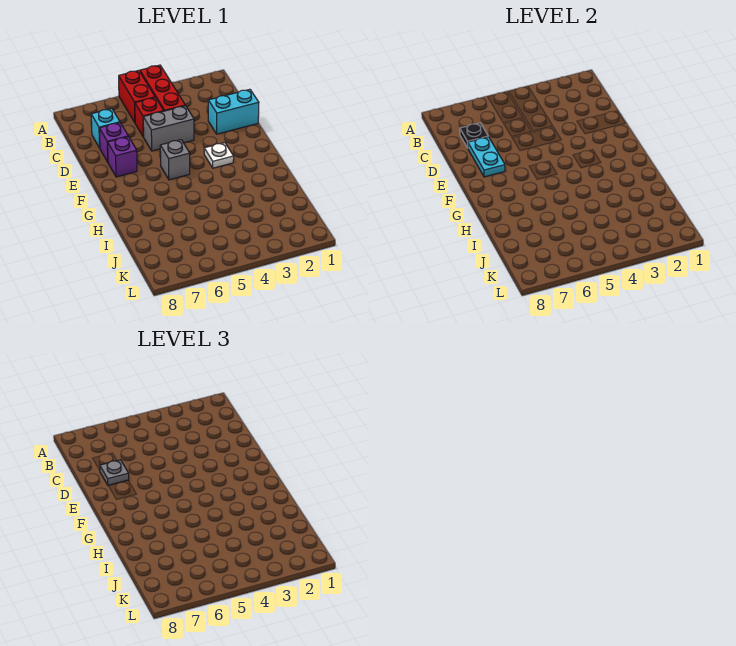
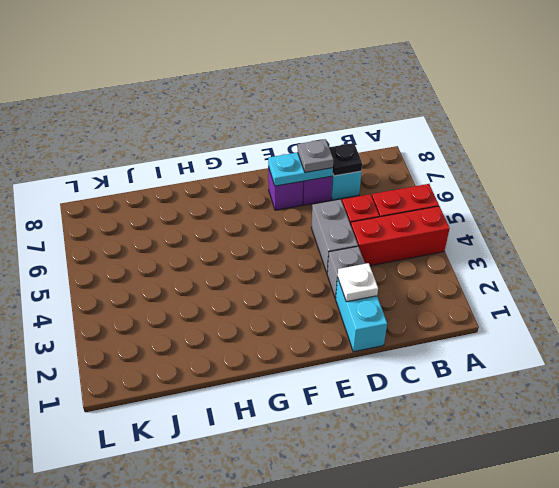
white plate F3 level 1 -> white plate D2 level 2
grey brick F5 level 1 -> grey brick D3 level 1

